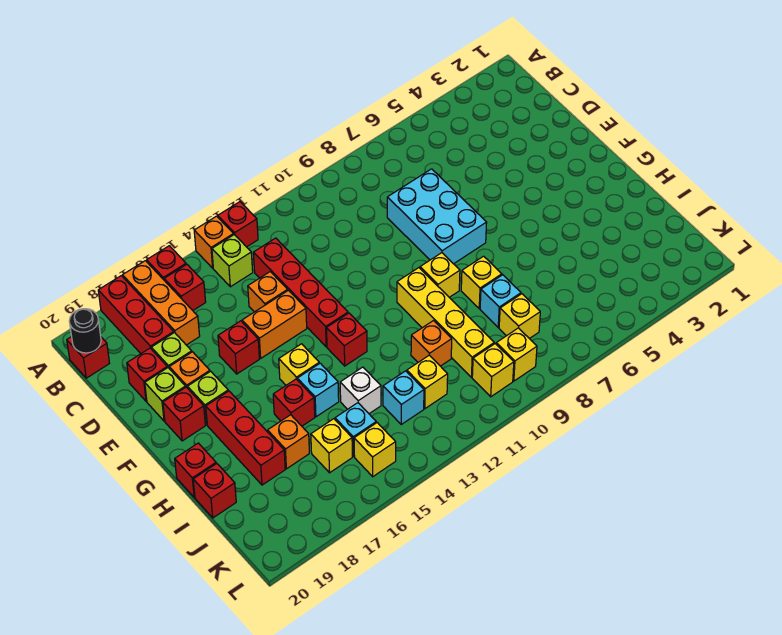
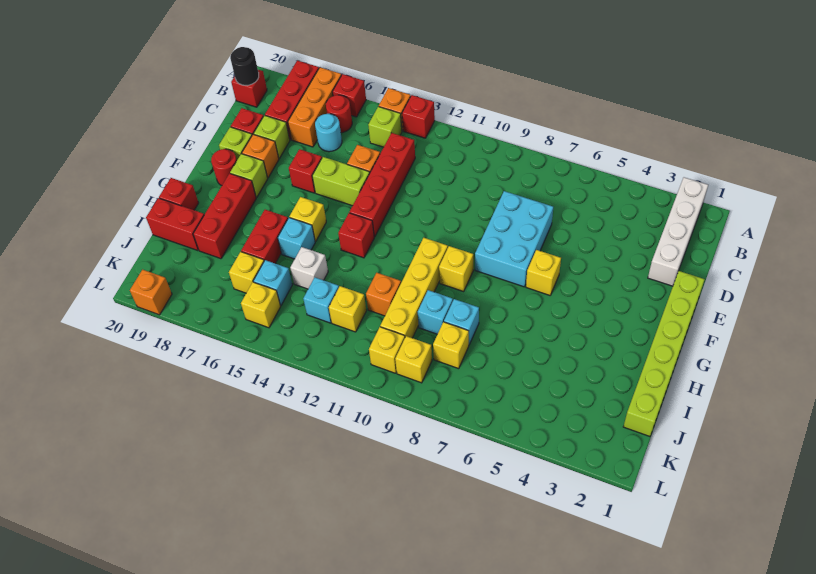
none -> white brick A2:D2 level 1
red brick B16 level 1 -> red round brick B16 level 1
none -> cyan round brick C16 level 1
none -> lime brick E1:J1 level 1
orange brick E14:E15 level 1 -> lime brick E14:E15 level 1
red brick F19 level 1 -> red round brick F19 level 1
yellow brick H8 level 1 -> yellow brick F6 level 1
red brick H16 level 1 -> red brick H16:I16 level 1
none -> cyan brick I9 level 1
orange brick I17 level 1 -> orange brick L19 level 1
red brick I20 level 1 -> red brick I19:I20 level 1

